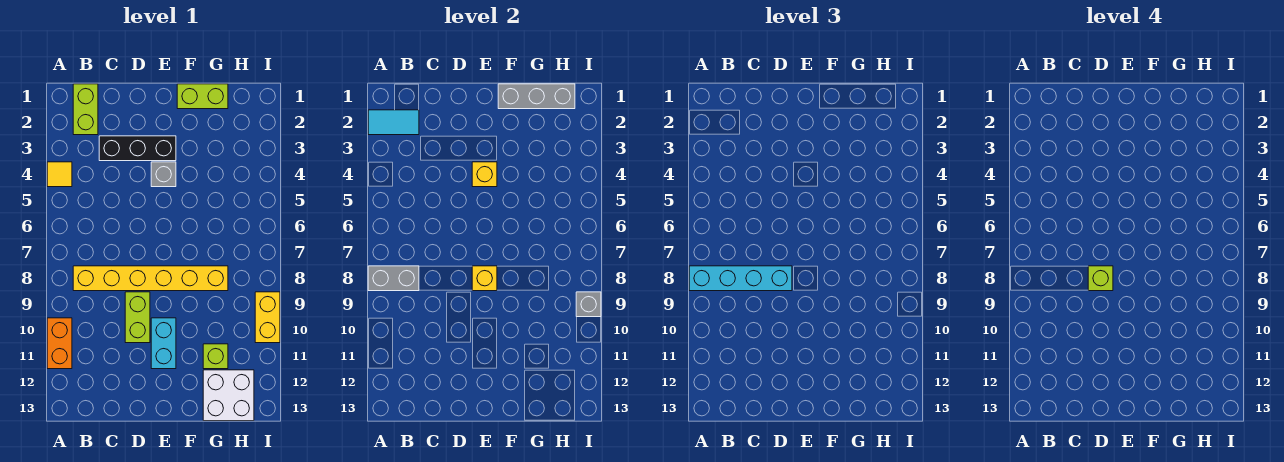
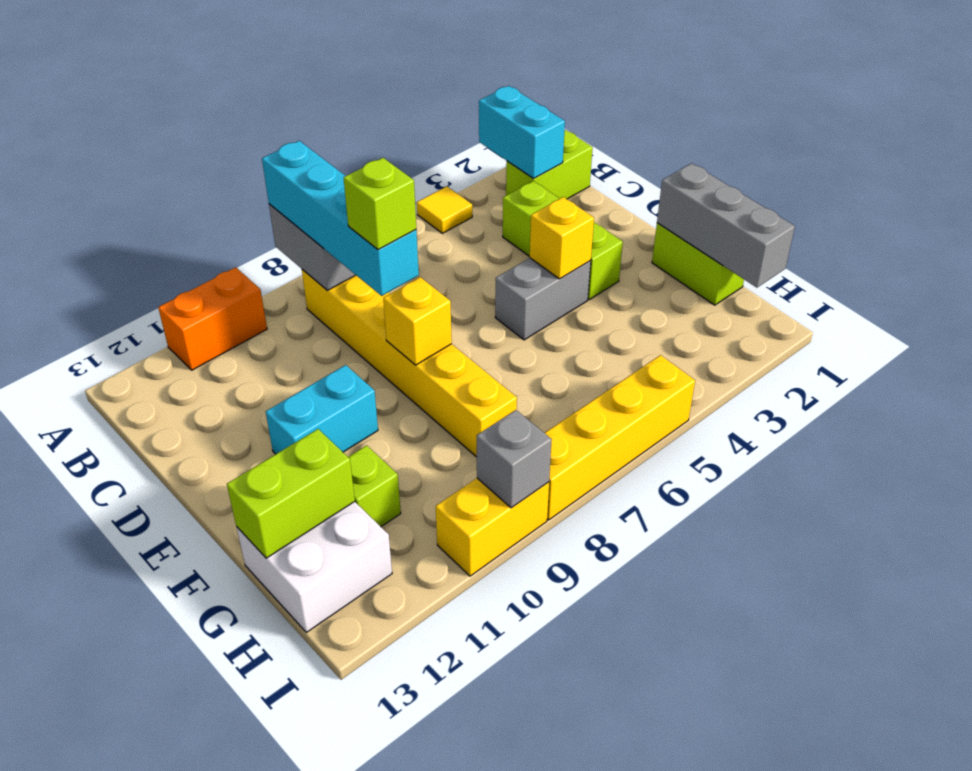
cyan tile A2:B2 level 2 -> cyan brick A2:B2 level 2
black brick C3:E3 level 1 -> lime brick C3:E3 level 1
lime brick D9:D10 level 1 -> lime brick G12:G13 level 2
grey brick E4 level 1 -> grey brick E4:E5 level 1
none -> yellow brick I5:I8 level 1

